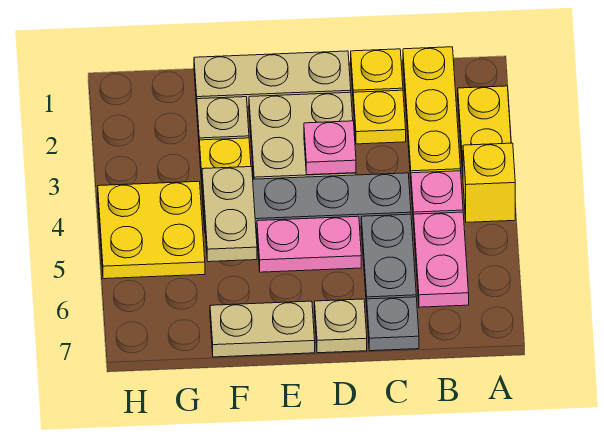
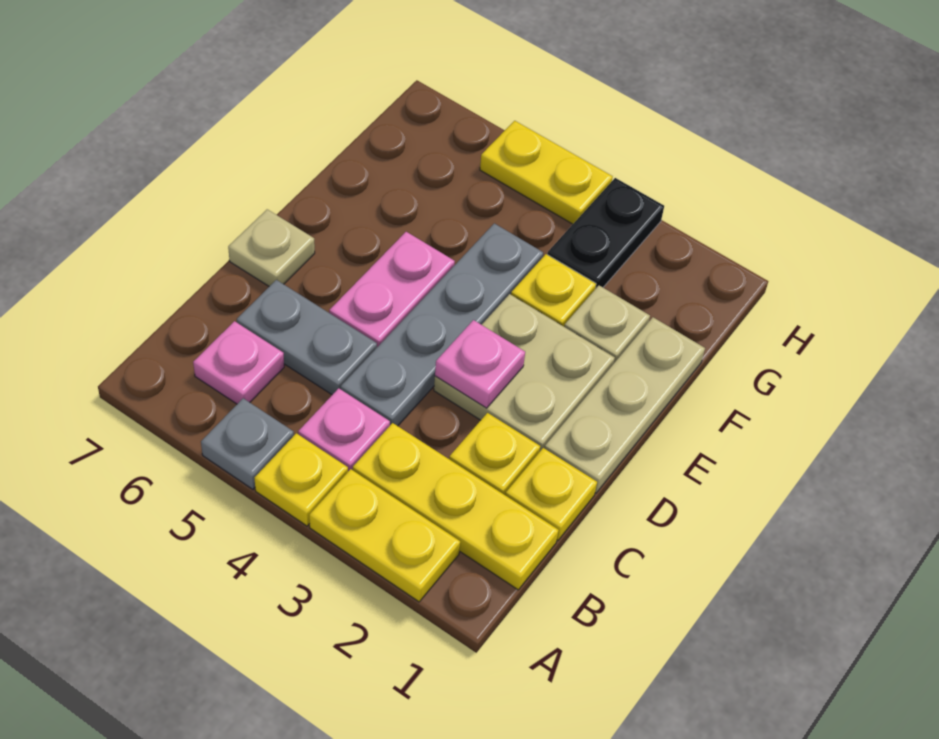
yellow brick A4 level 1 -> yellow plate A4 level 1
pink plate B5:B6 level 1 -> pink plate B6 level 1
grey plate C7 level 1 -> grey plate A5 level 1
tan plate E7:F7 level 1 -> none
tan plate F4:F5 level 2 -> none
none -> black plate G3:H3 level 1
yellow plate G4:H5 level 1 -> yellow plate H4:H5 level 1

